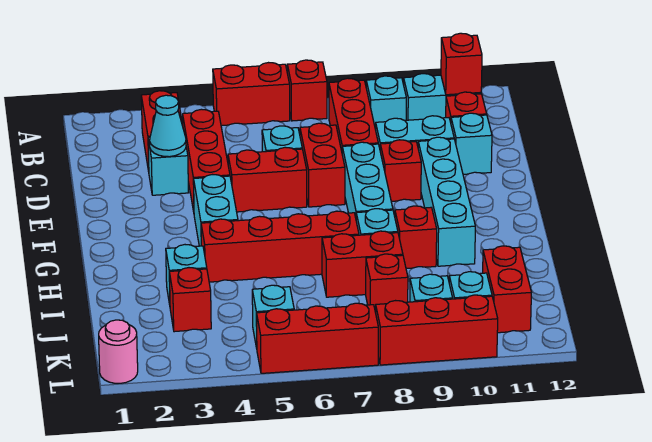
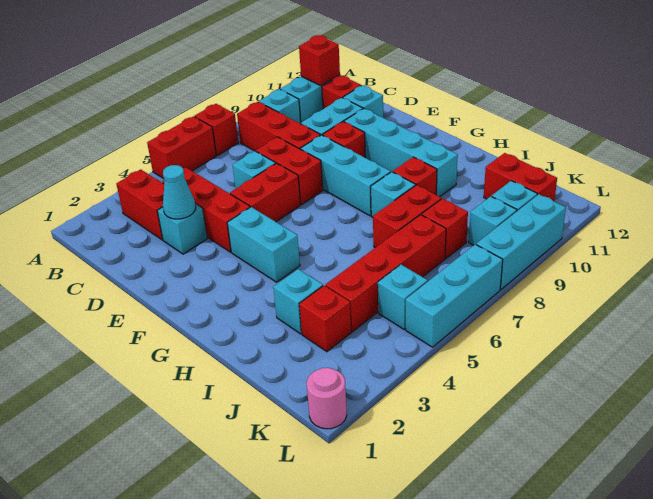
red brick H4:H7 level 1 -> red brick J4:J7 level 1
red brick L5:L7 level 1 -> cyan brick L5:L7 level 1
red brick L8:L10 level 1 -> cyan brick L8:L10 level 1

